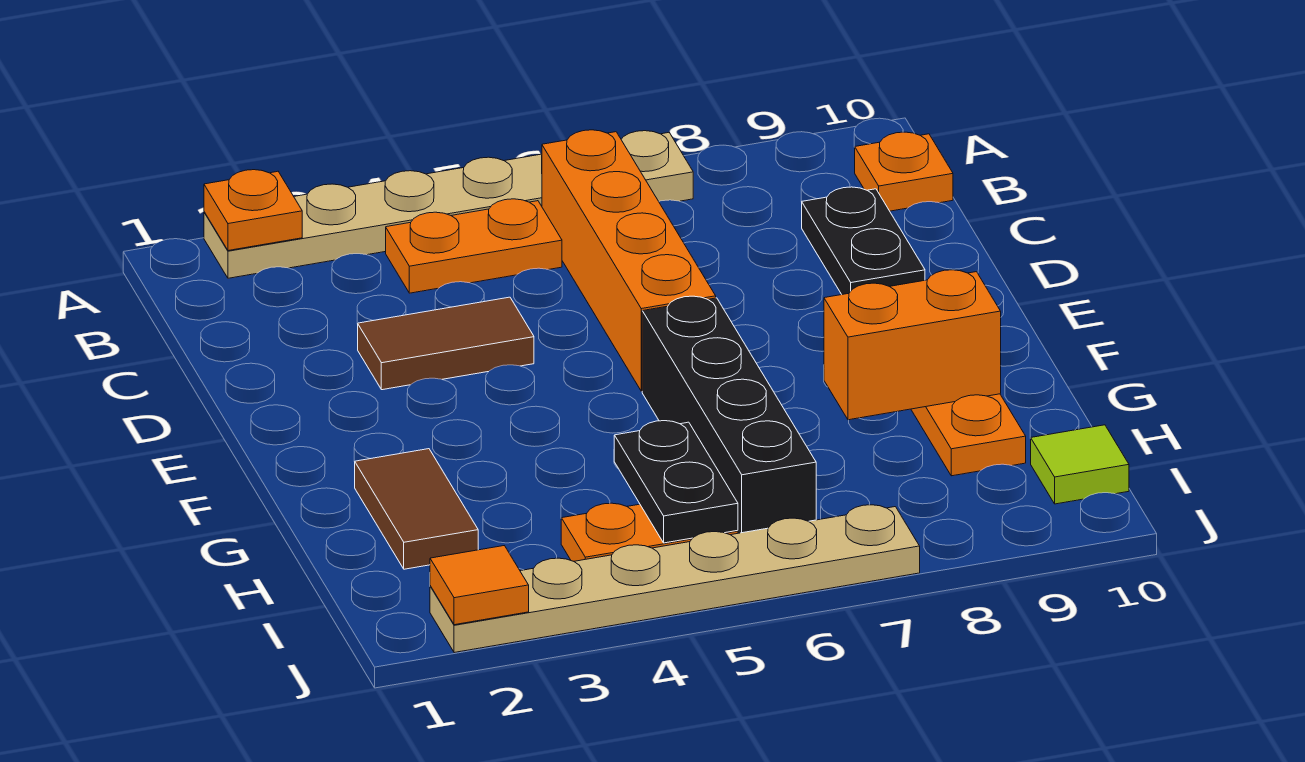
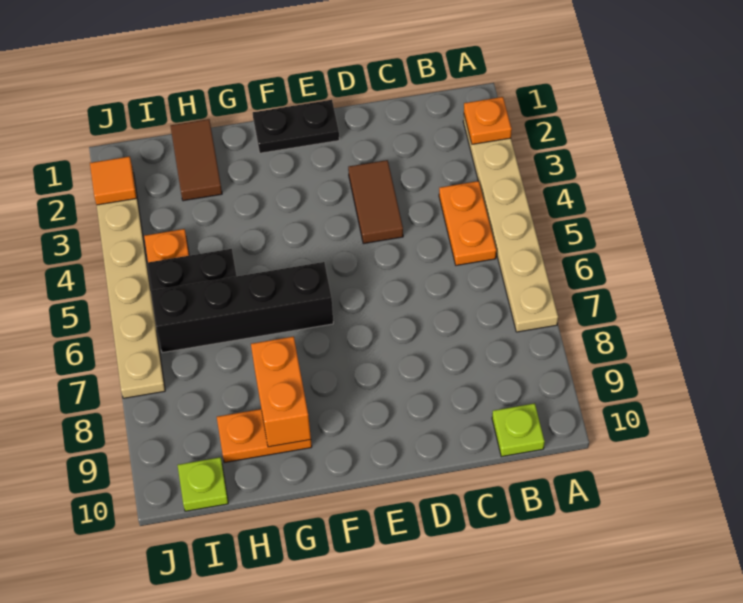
orange brick B6:E6 level 1 -> none
orange plate B10 level 1 -> lime plate B10 level 1
black plate C9:D9 level 1 -> black plate E1:F1 level 1
brown tile G2:H2 level 1 -> brown tile H1:H2 level 1
lime tile I10 level 1 -> lime plate I10 level 1

